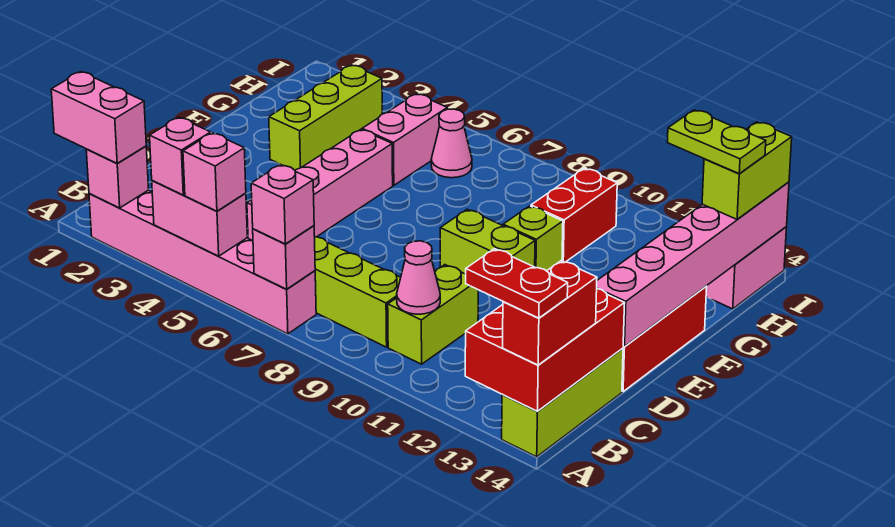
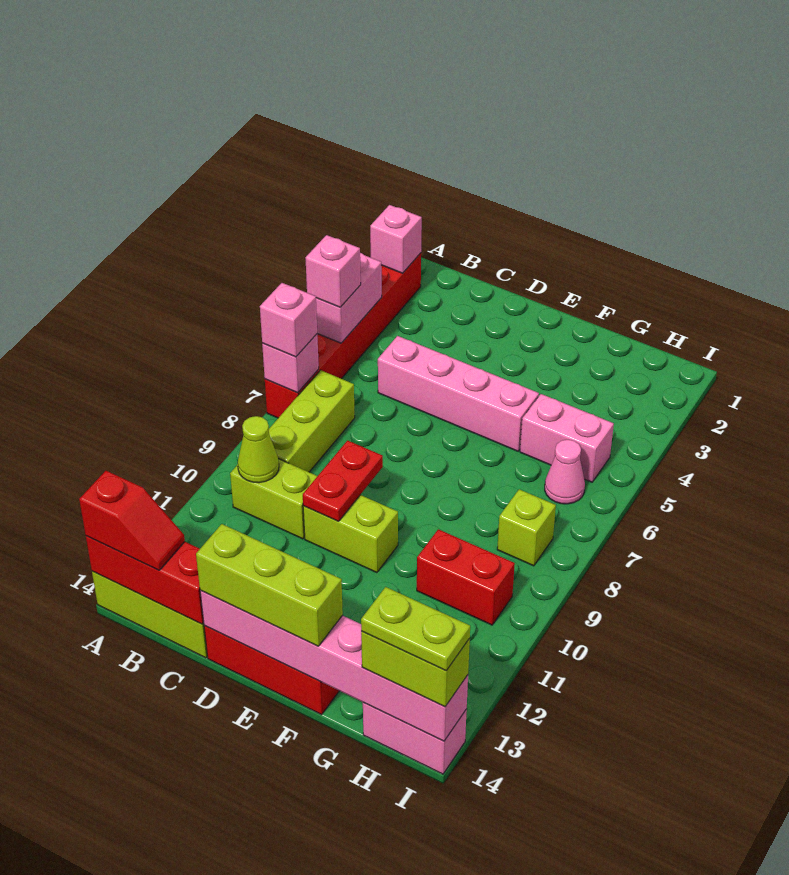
pink brick A1:A2 level 3 -> none
pink brick A2:A7 level 1 -> red brick A2:A7 level 1
pink brick A4 level 3 -> none
red brick A13:C14 level 2 -> red brick A14:C14 level 2
red plate A13:A14 level 4 -> red plate D9:D10 level 2
red brick A14:B14 level 3 -> red slope A14:B14 level 3 top A
pink cone B10 level 2 -> lime cone B10 level 2
lime brick E9:E10 level 1 -> lime brick D10:E10 level 1
lime brick F3:H3 level 1 -> lime brick D14:F14 level 3
lime brick F10 level 1 -> lime brick H8 level 1
lime plate H13:H14 level 4 -> lime plate H14:I14 level 4

